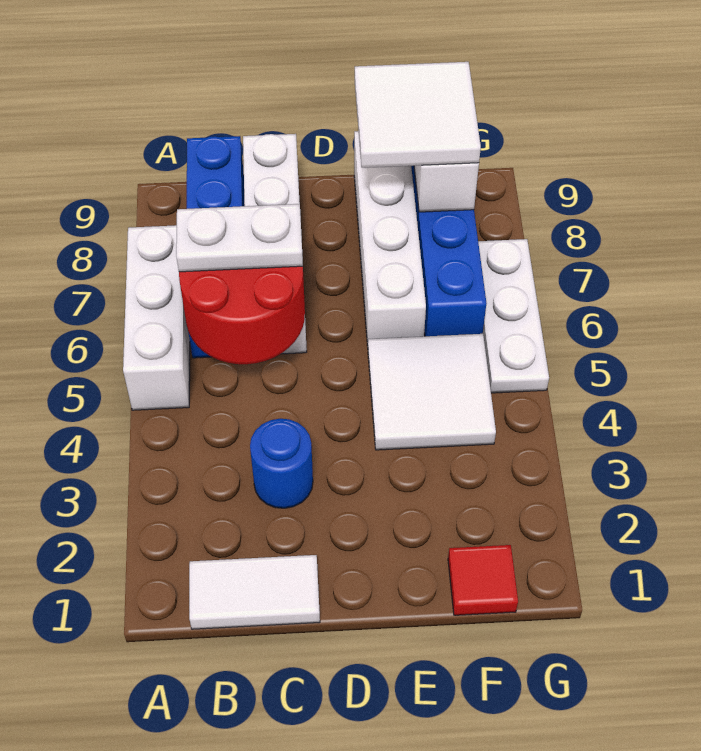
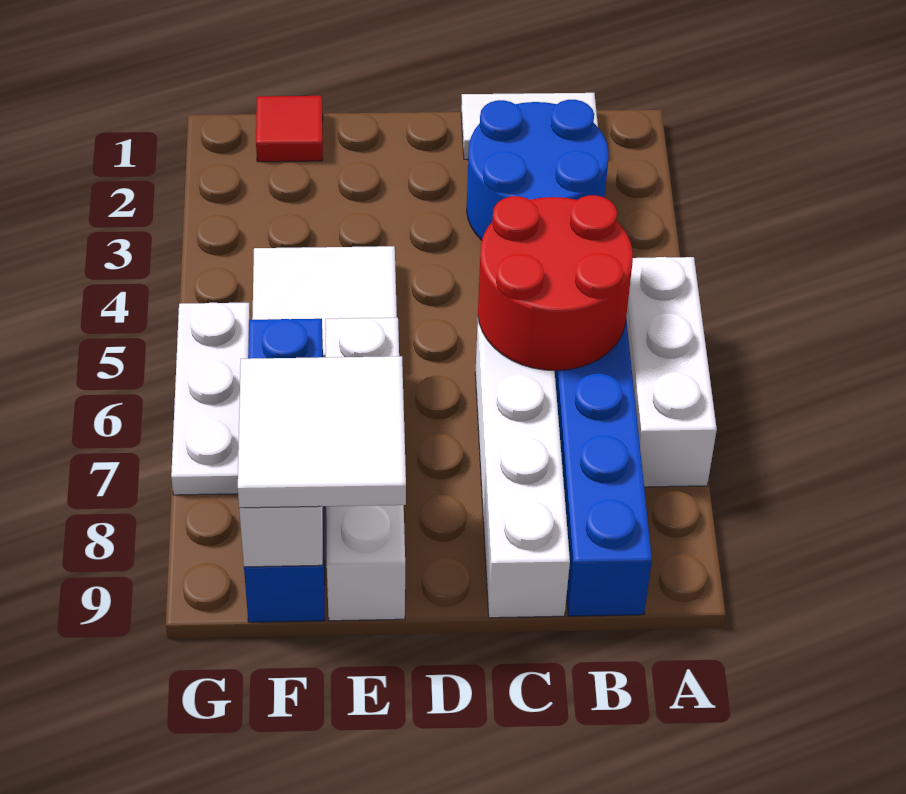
white plate B6:C6 level 3 -> none
blue round brick C3 level 1 -> blue round brick B2:C3 level 1

